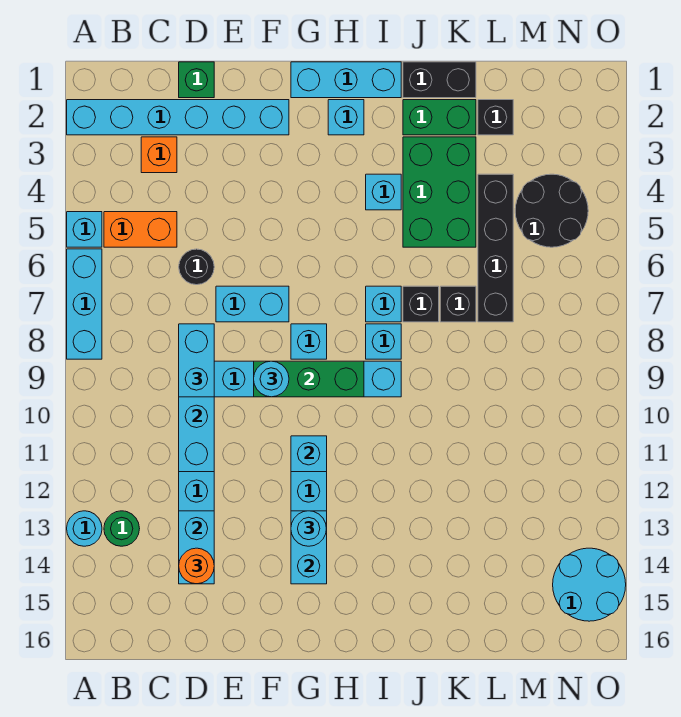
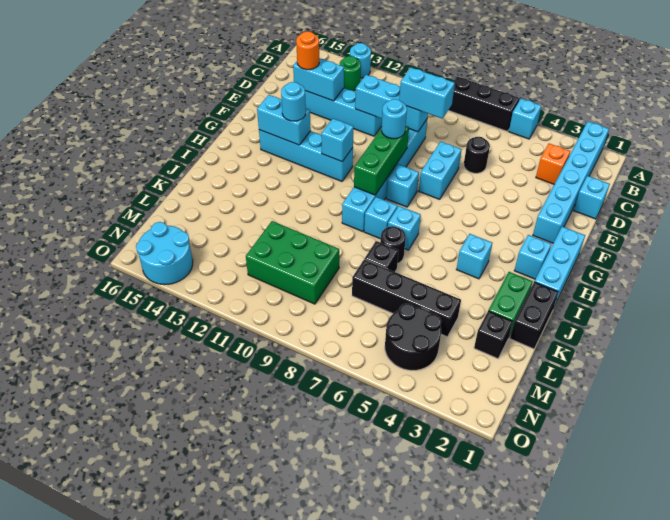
cyan brick A6:A8 level 1 -> black brick A6:A8 level 1
orange brick B5:C5 level 1 -> none
green brick D1 level 1 -> cyan brick D1 level 1
green brick J3:K5 level 1 -> green brick L9:M11 level 1
black brick J7 level 1 -> black round brick J7 level 1

